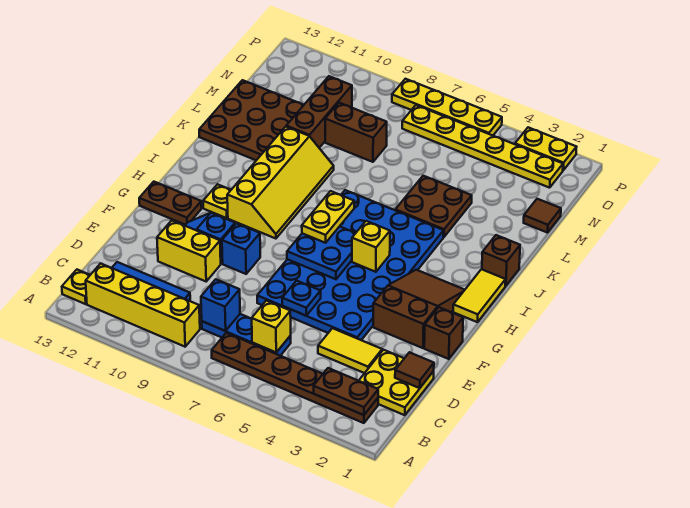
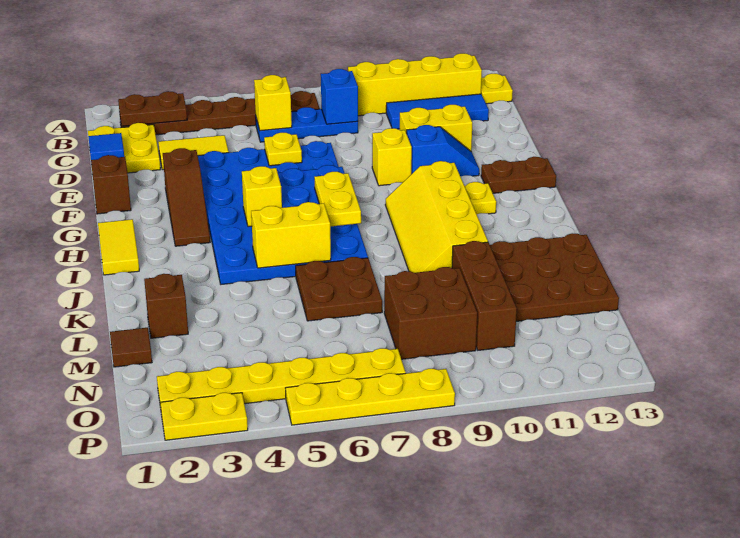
brown tile D1 level 2 -> blue tile D1 level 2
blue plate E6 level 2 -> yellow plate E6 level 2
brown slope F2:H3 level 1 top F -> brown slope F3:H3 level 1 top F
blue brick F9 level 1 -> yellow brick F9 level 1
brown brick J1 level 1 -> brown brick L2 level 1
none -> yellow brick J5:J6 level 2
brown plate K4:L5 level 1 -> brown plate K6:L7 level 1
brown brick M8:M9 level 1 -> brown brick M8:N9 level 1

